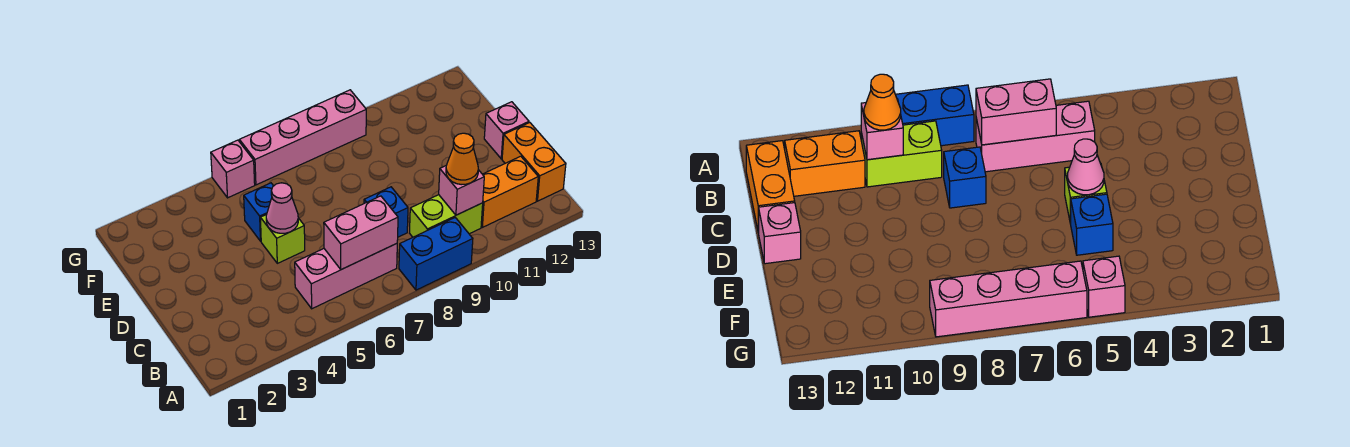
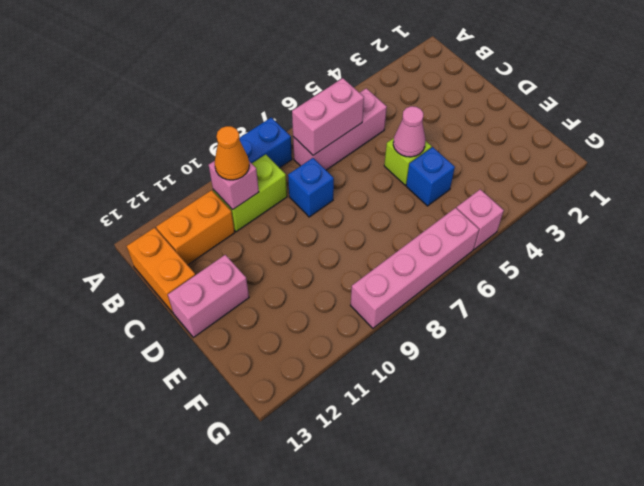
pink brick D13 level 1 -> pink brick D12:D13 level 1

